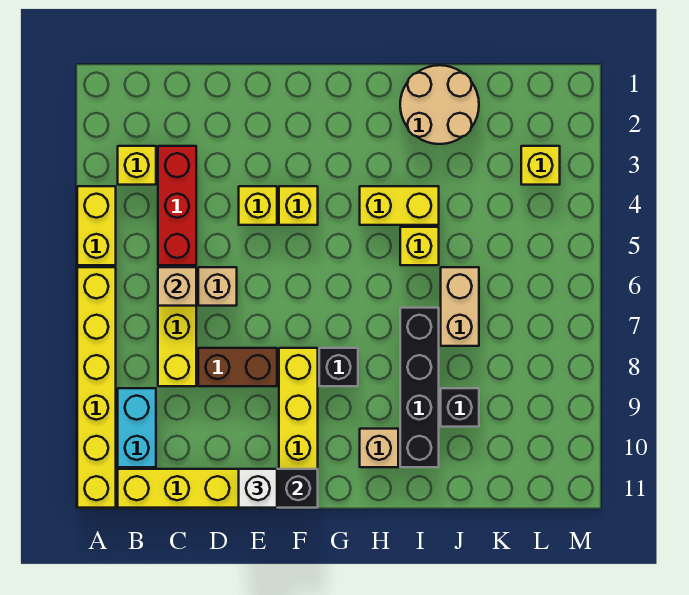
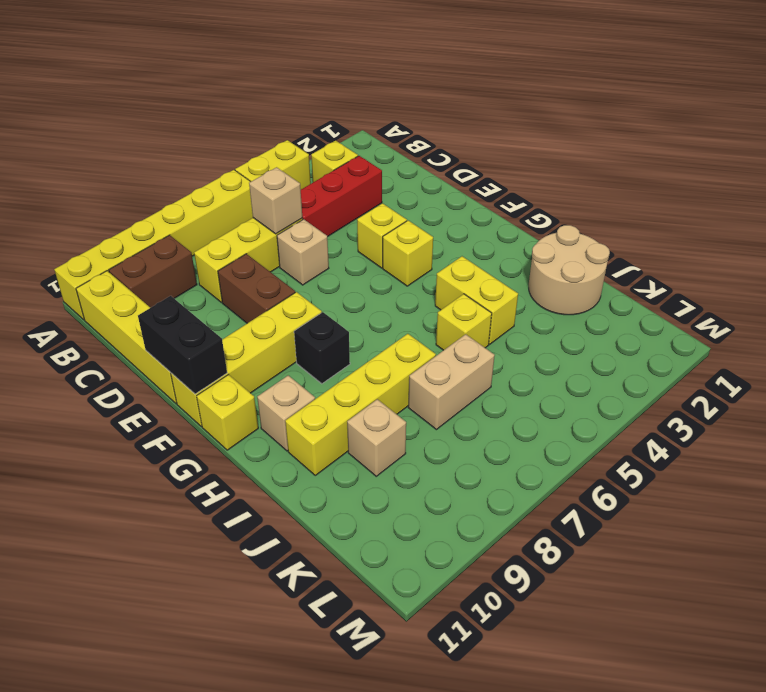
cyan brick B9:B10 level 1 -> brown brick B9:B10 level 1
white brick E11 level 3 -> none
black brick I7:I10 level 1 -> yellow brick I7:I10 level 1
black brick J9 level 1 -> tan brick J9 level 1
yellow brick L3 level 1 -> yellow brick G11 level 1

